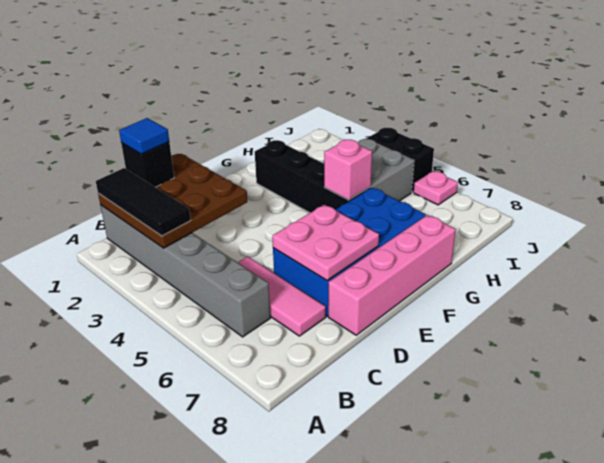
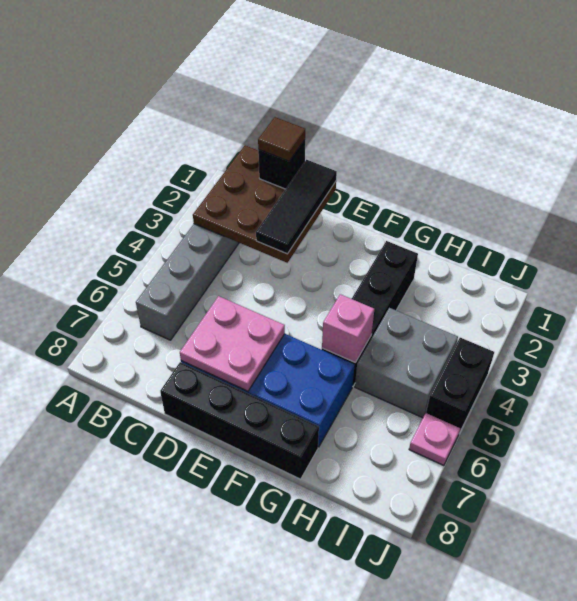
black tile B1:B3 level 3 -> black tile D1:D3 level 3
blue tile C1 level 4 -> brown tile C1 level 4
pink tile C5:C7 level 1 -> none
pink brick D8:G8 level 1 -> black brick D8:G8 level 1

